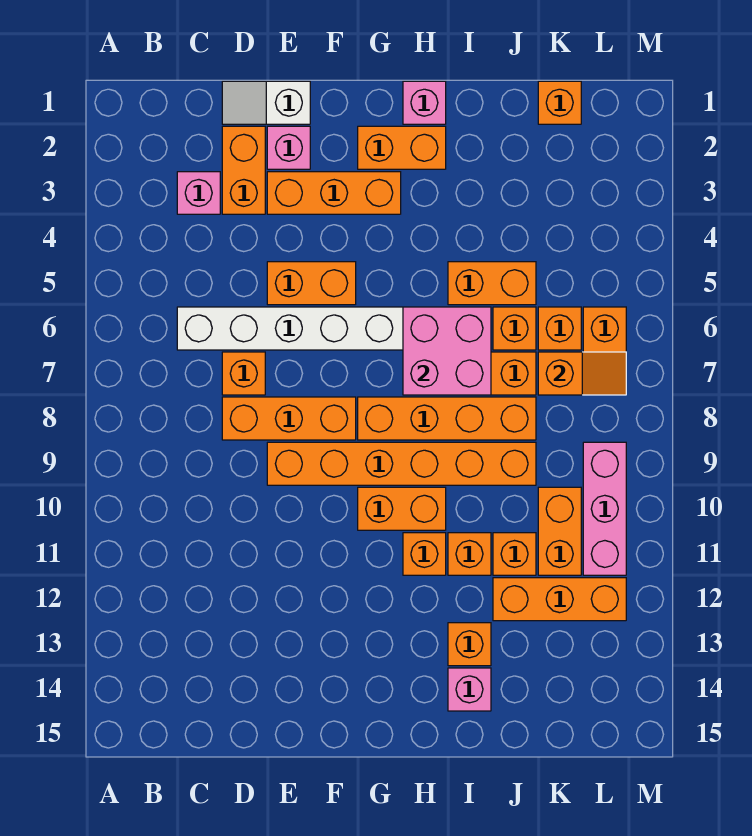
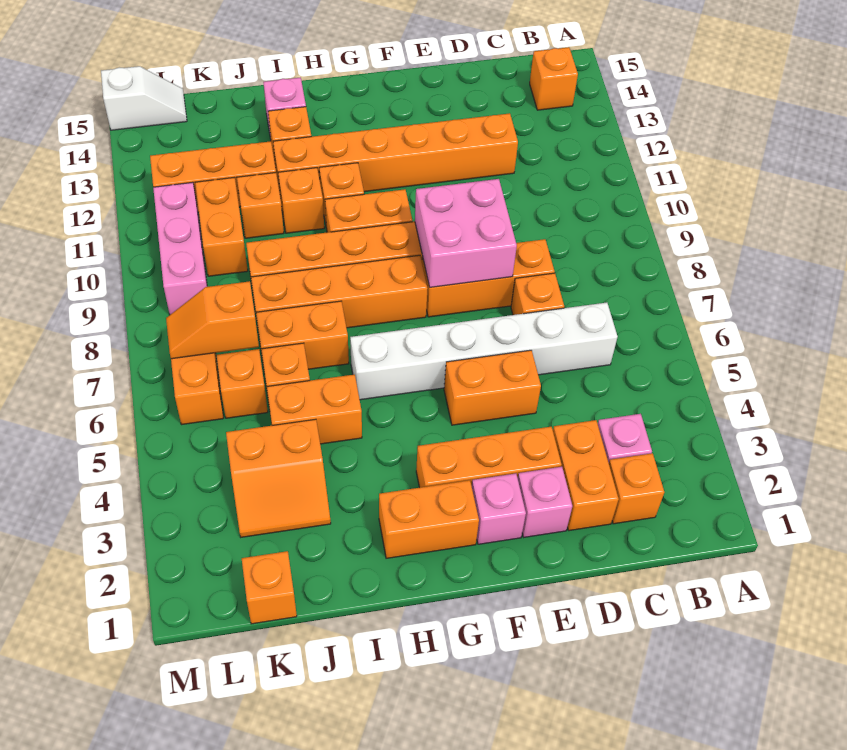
none -> orange brick B14 level 1
none -> orange brick C2 level 1
white slope D1:E1 level 1 top E -> white slope L15:M15 level 1 top M
none -> orange brick D12:I12 level 1
pink brick H1 level 1 -> pink brick F2 level 1
pink brick H6:I7 level 2 -> pink brick E8:F9 level 2
none -> orange slope J3:K4 level 1 top 4

